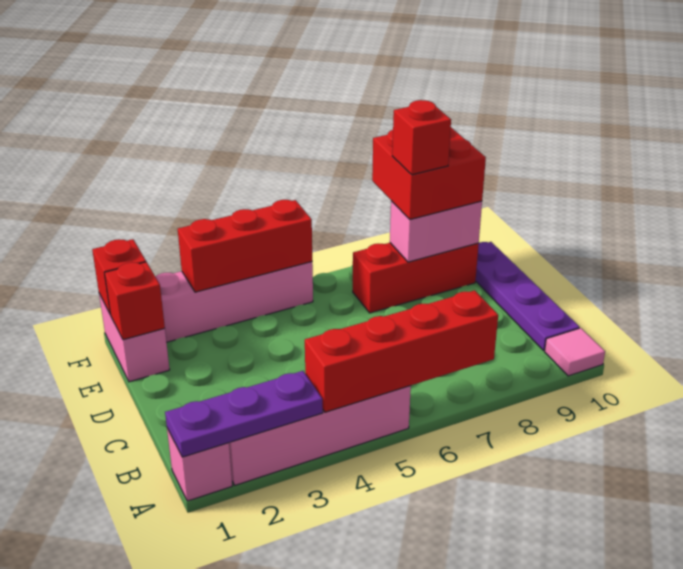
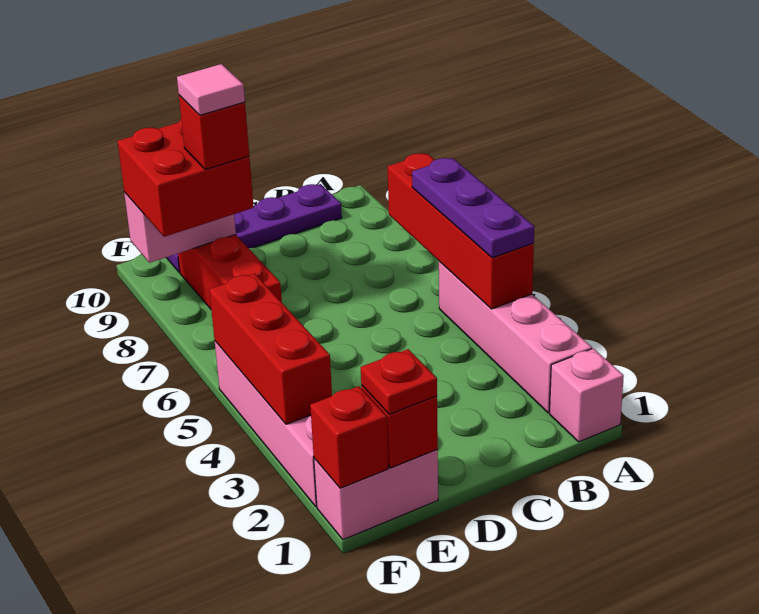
purple plate A1:A3 level 2 -> purple plate A4:A6 level 3
pink tile A10 level 1 -> pink tile E8 level 5
none -> red plate E1 level 3
pink brick E8:E9 level 2 -> pink brick E9:F9 level 2

